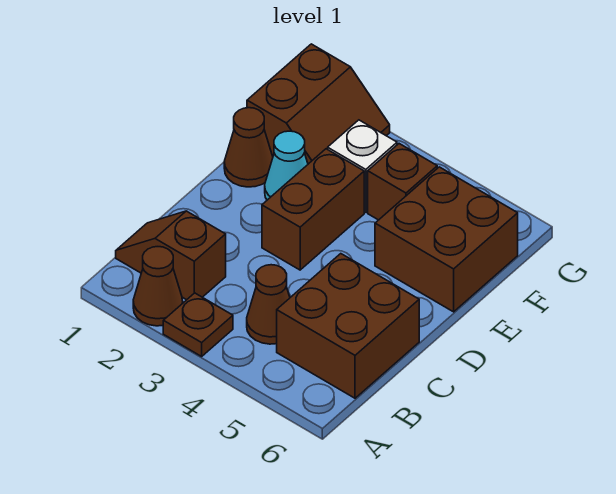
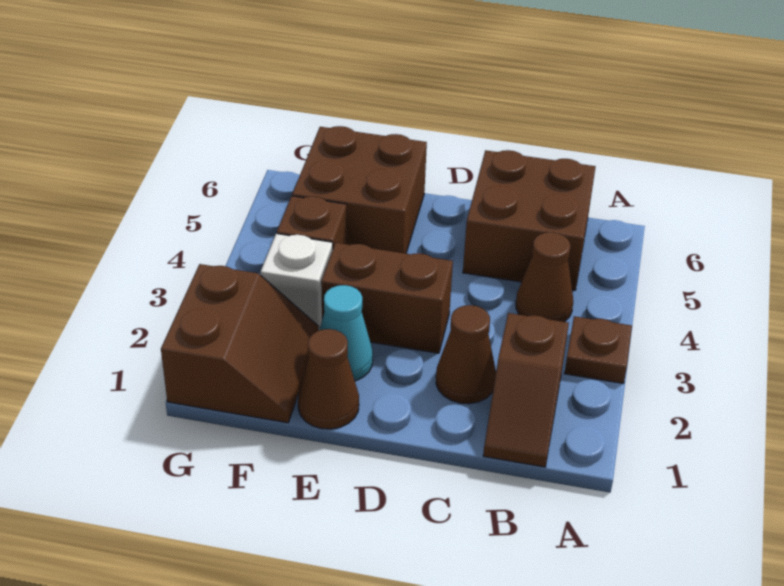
brown cone A2 level 1 -> brown cone C2 level 1
brown slope F1:G2 level 1 top 1 -> brown slope F1:G2 level 1 top G

